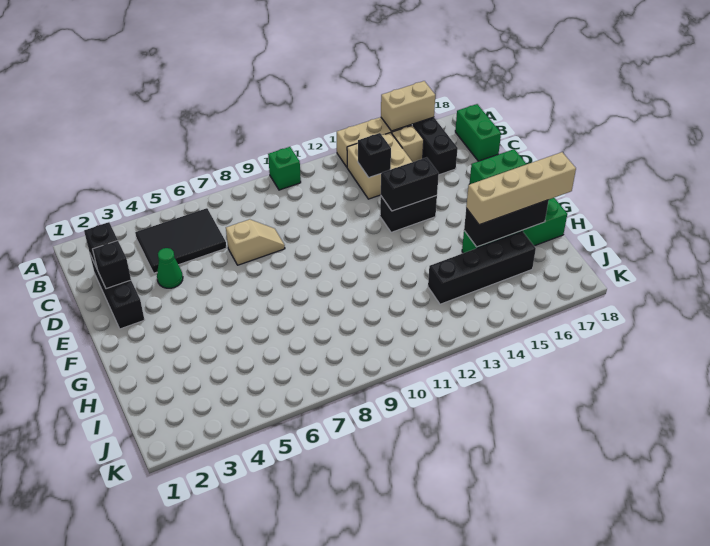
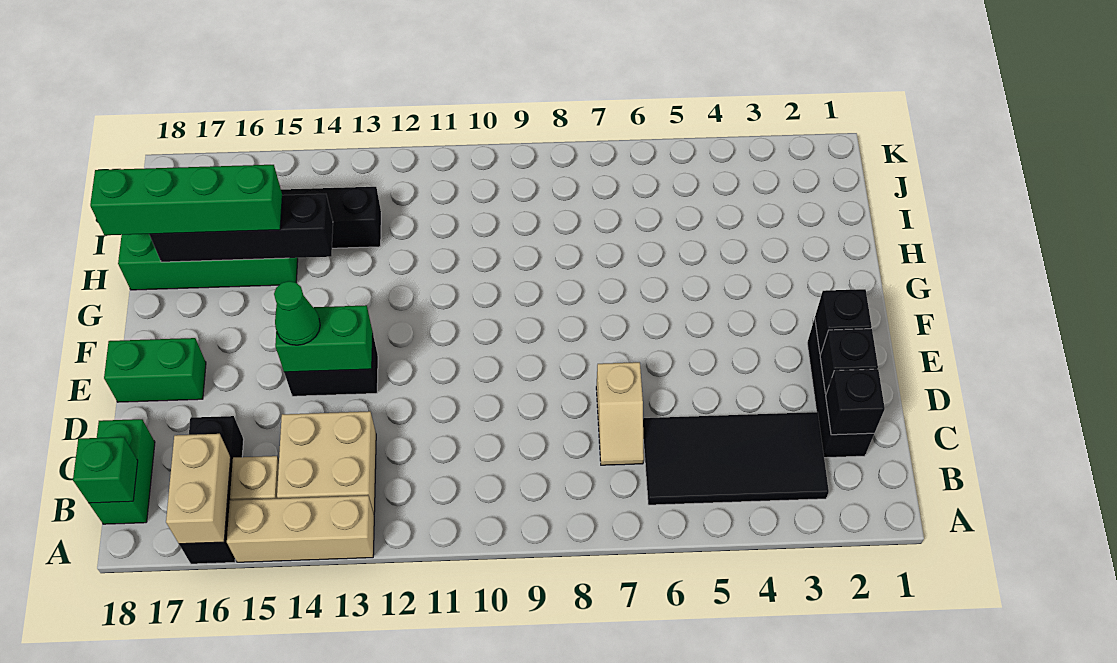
green brick A10 level 1 -> green brick B18 level 2
tan brick A15:A16 level 2 -> tan brick A16:B16 level 2
black tile B4:C6 level 1 -> black tile B3:C6 level 1
black brick C13 level 2 -> black brick E2 level 2
green cone D4 level 1 -> green cone E14 level 3
tan slope D7:D8 level 1 top 7 -> tan slope C7:D7 level 1 top D
black brick E13:E14 level 2 -> green brick E13:E14 level 2
black brick H15:H17 level 2 -> black brick H14:H17 level 2
tan brick H15:H18 level 3 -> green brick H15:H18 level 3

